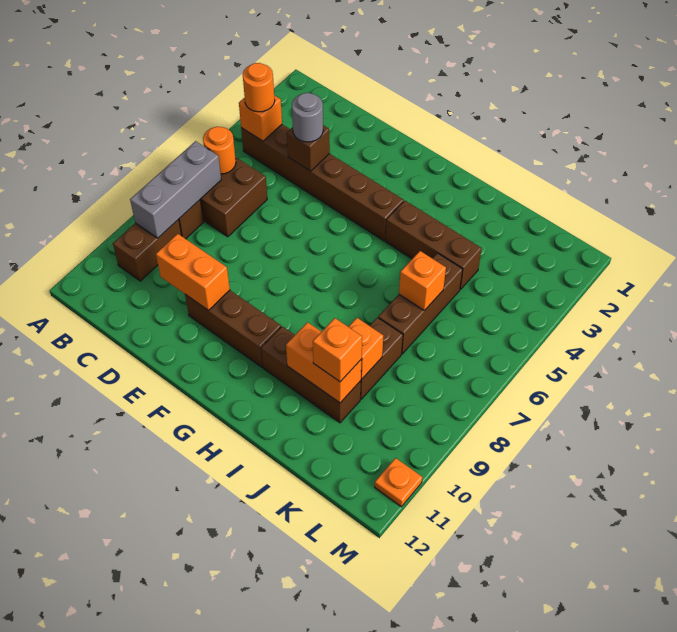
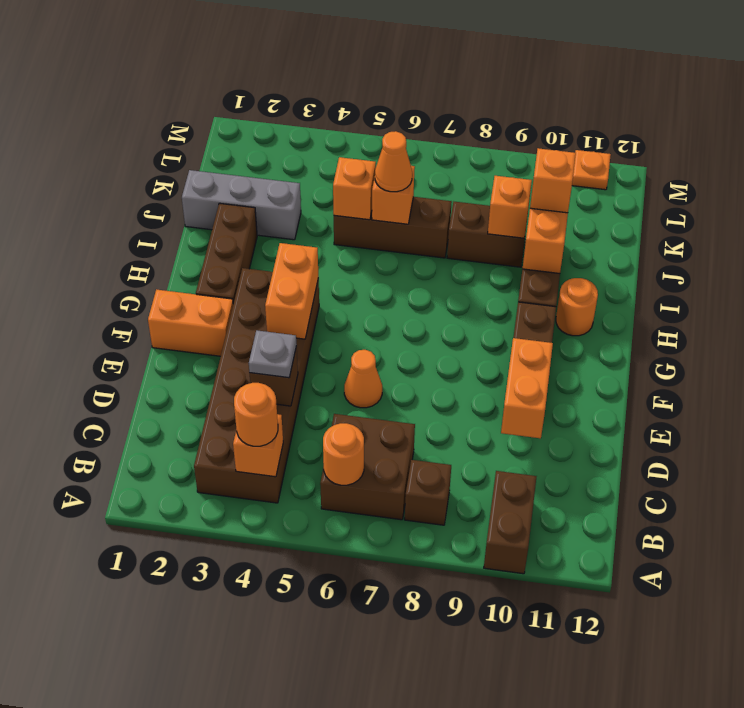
brown brick B4:G4 level 1 -> brown brick B3:G4 level 1
grey brick B7:B9 level 2 -> grey brick J1:J3 level 1
brown brick B9:B10 level 1 -> brown brick A10:B10 level 1
grey round brick D4 level 3 -> grey plate D4 level 3
none -> orange cone E6 level 1
none -> orange brick F1:F2 level 1
none -> orange brick F4:G4 level 2
brown brick H4:J4 level 1 -> brown brick G2:I2 level 1
none -> orange round brick H11 level 1
none -> orange brick J5 level 2
none -> orange cone J6 level 3

